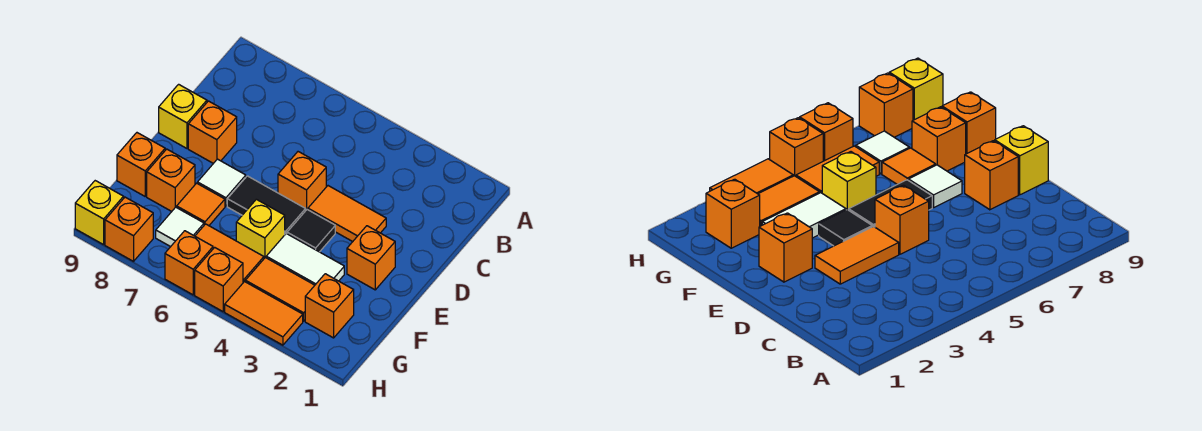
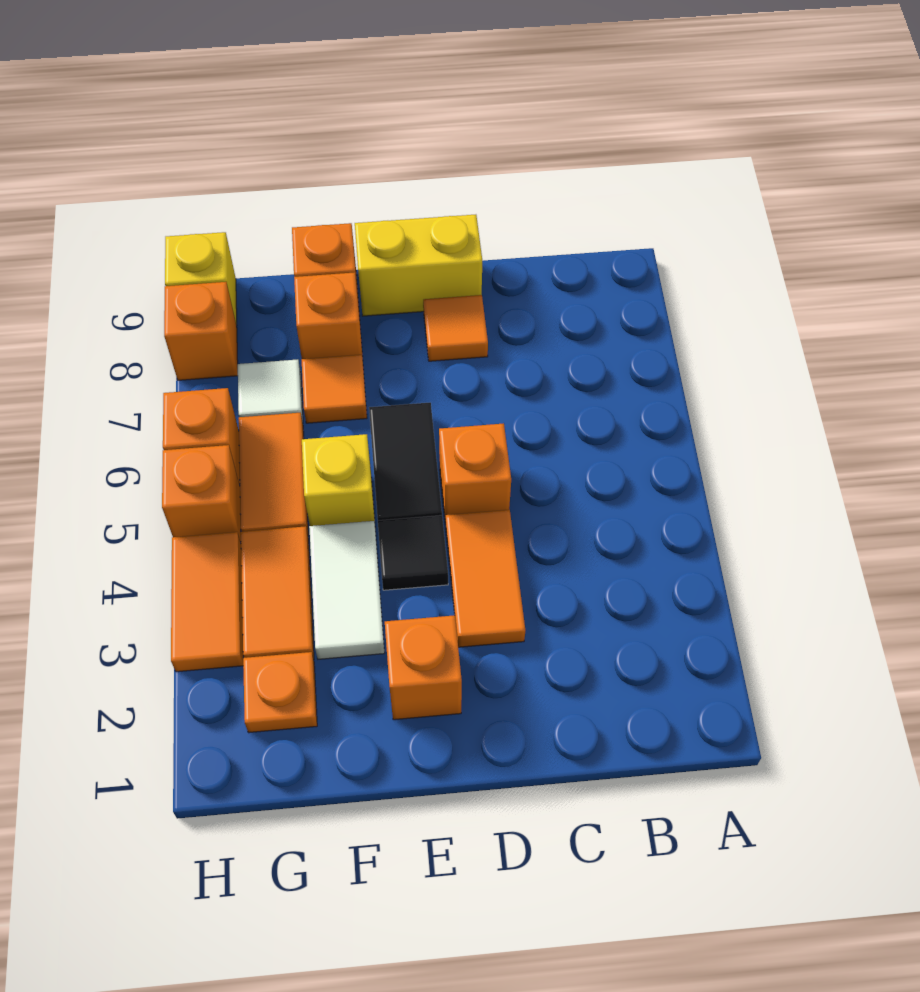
orange brick D8 level 1 -> orange tile D8 level 1
yellow brick D9 level 1 -> yellow brick D9:E9 level 1
white tile E7 level 1 -> none
orange brick G2 level 1 -> orange plate G2 level 1

